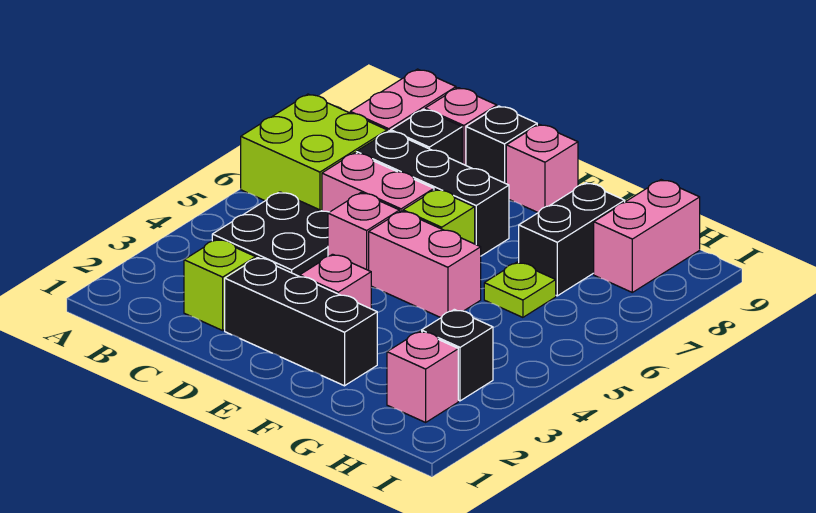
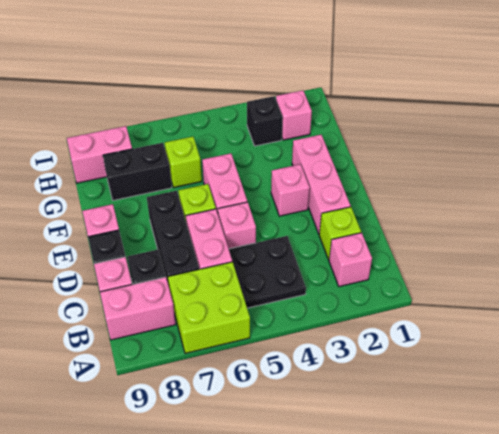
none -> pink brick B2 level 1
black brick D2:F2 level 1 -> pink brick D2:F2 level 1
lime plate G6 level 1 -> lime brick G6 level 1

